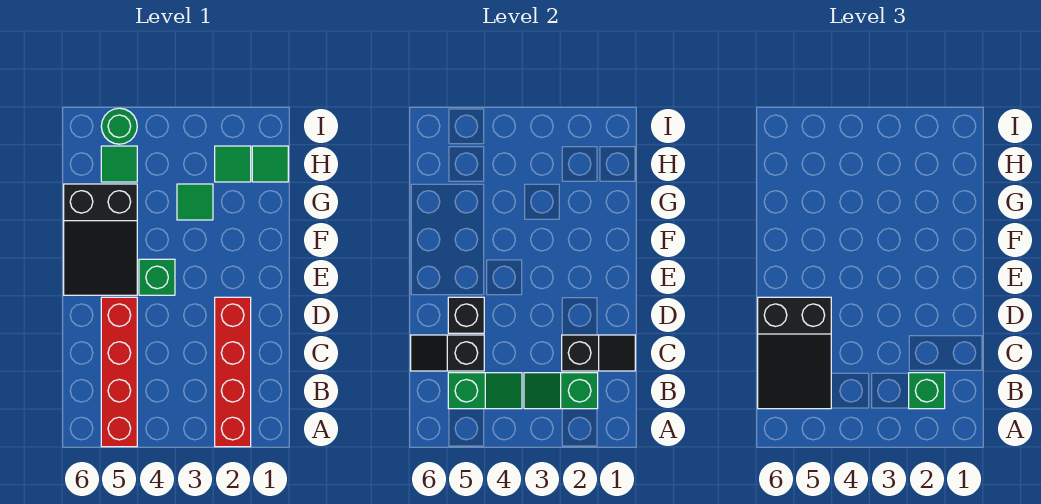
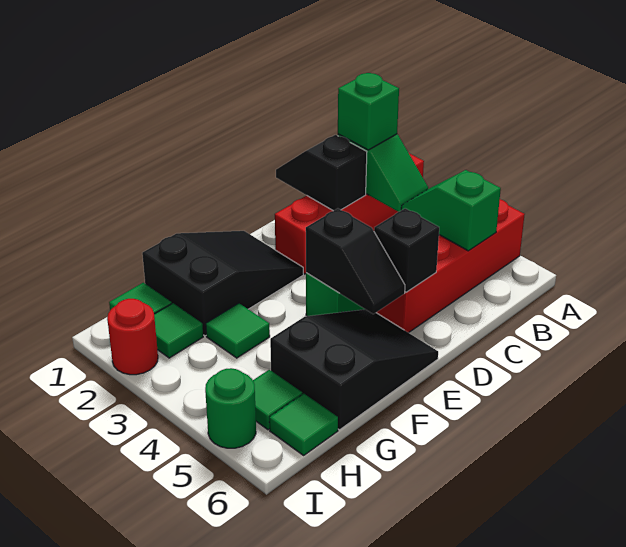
black slope B5:D6 level 3 top D -> black slope E1:G2 level 1 top G
black slope C5:C6 level 2 top 5 -> black slope E4:E5 level 2 top 4
none -> green tile H6 level 1
none -> red round brick I2 level 1

